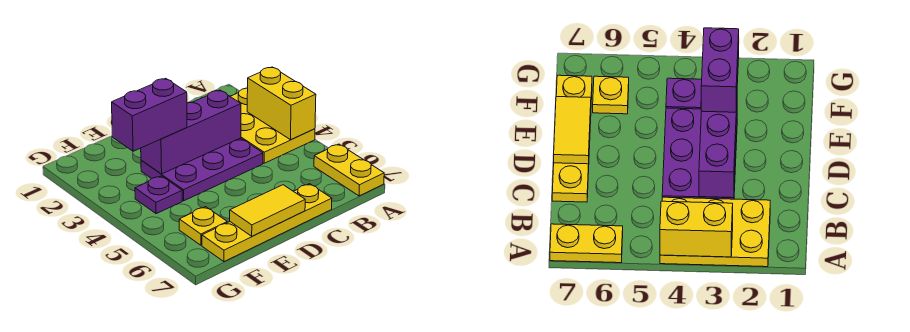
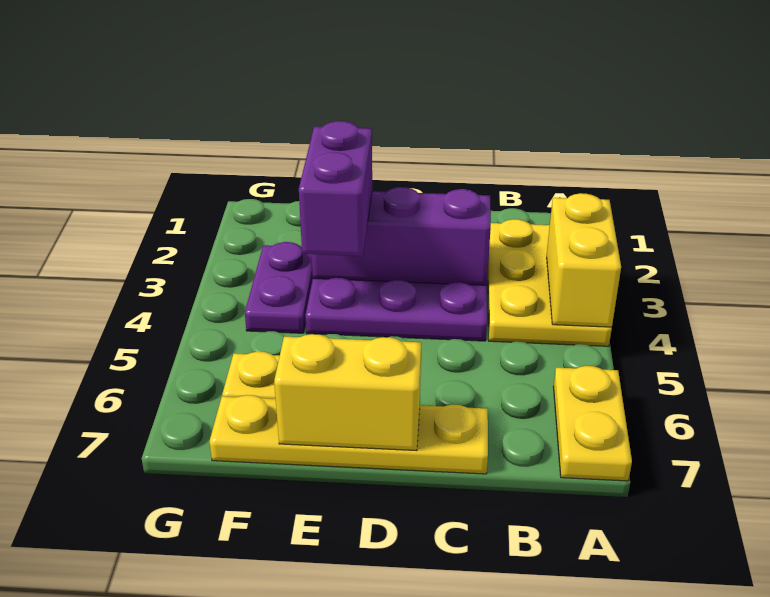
yellow tile D7:E7 level 2 -> yellow brick D7:E7 level 2
purple brick E3:F3 level 3 -> purple brick E3:E4 level 3
purple plate F4 level 1 -> purple plate F3:F4 level 1

